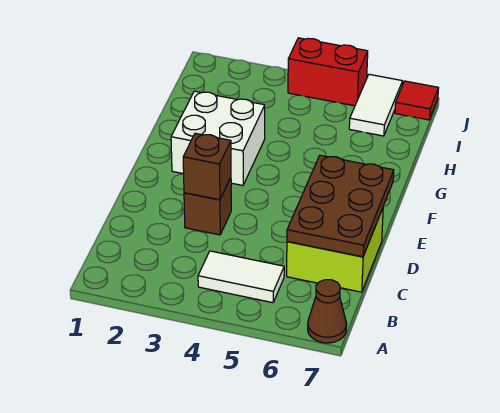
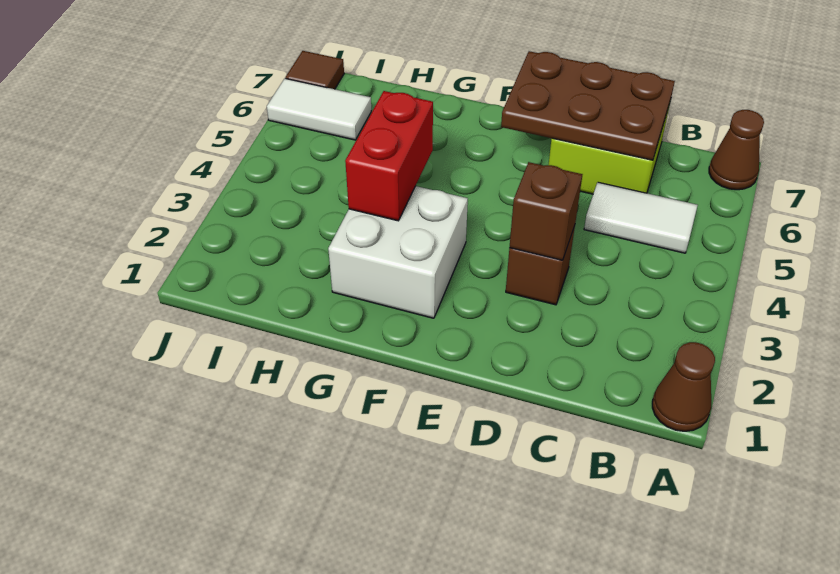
none -> brown cone A1 level 1
white tile B4:B5 level 1 -> white tile B5:C5 level 1
red brick J4:J5 level 1 -> red brick G3:G4 level 2
red tile J7 level 1 -> brown tile J7 level 1

